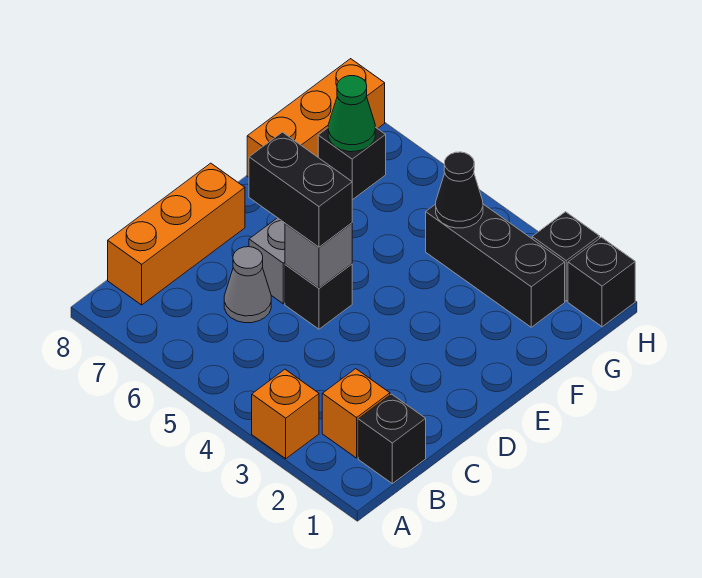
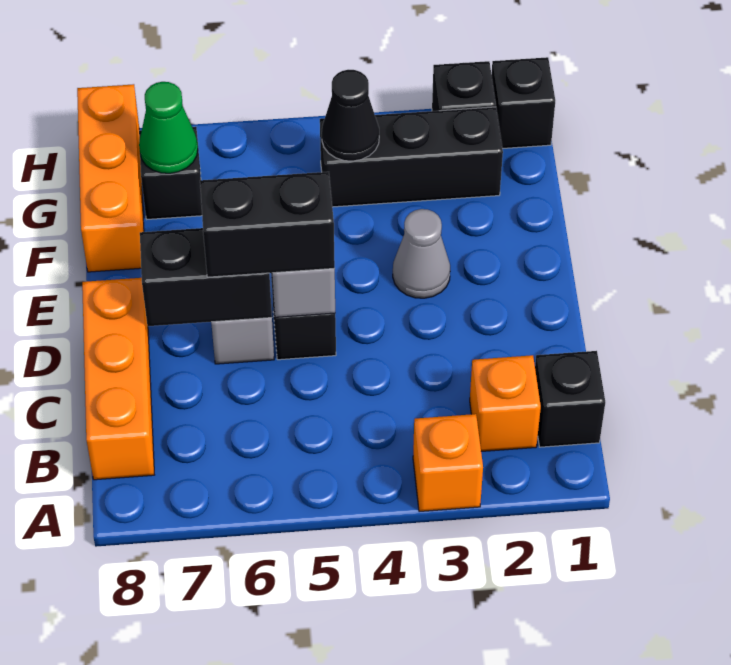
grey cone C6 level 1 -> grey cone E3 level 1
none -> black brick D6:D7 level 2

